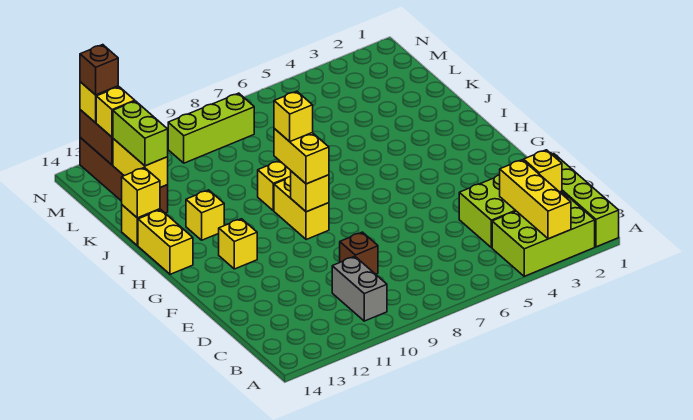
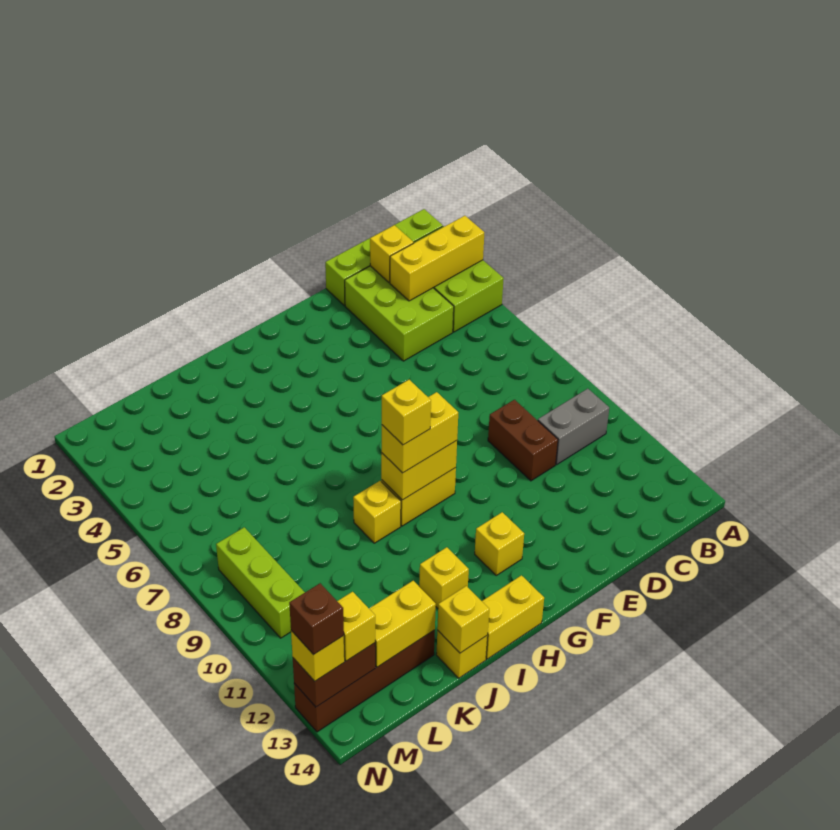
brown brick D9 level 1 -> brown brick D9:D10 level 1
yellow brick G9 level 2 -> yellow brick G9:H9 level 2
lime brick K13:L13 level 3 -> none

